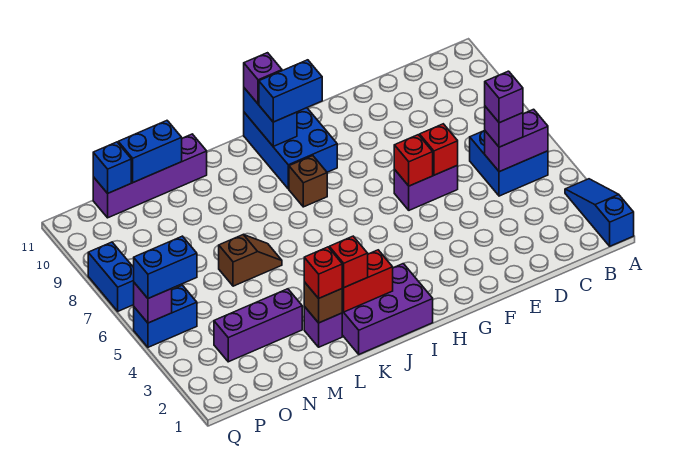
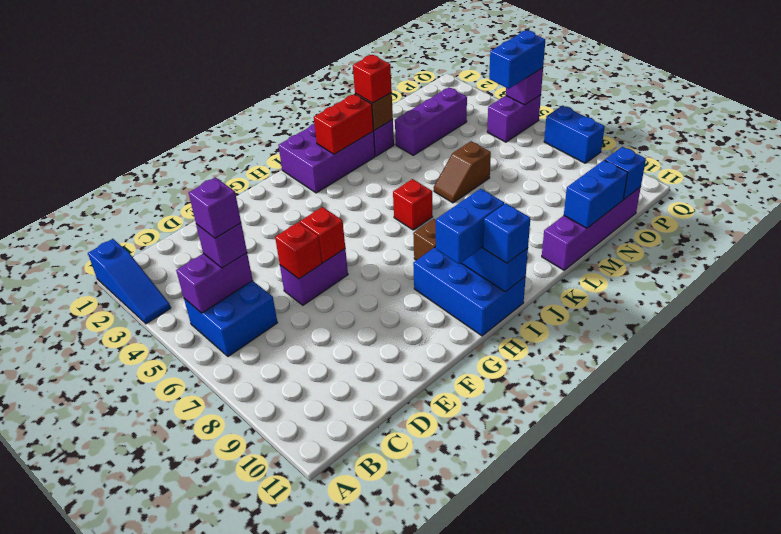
purple brick I11 level 3 -> blue brick I11 level 3
red brick K2 level 3 -> red brick J6 level 1
blue brick P5:Q5 level 1 -> purple brick P5:Q5 level 1

